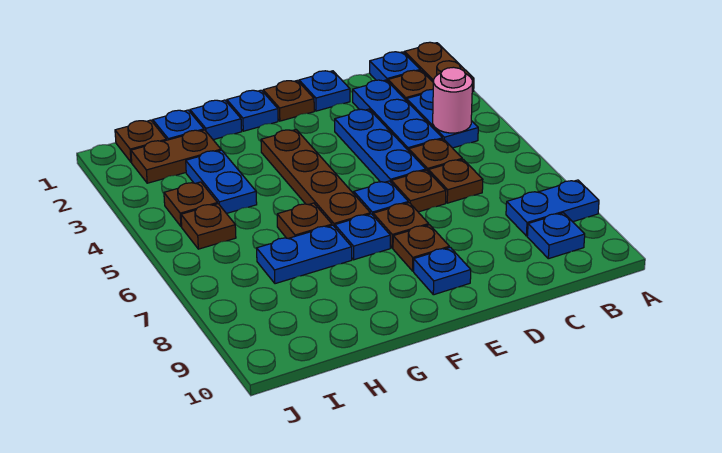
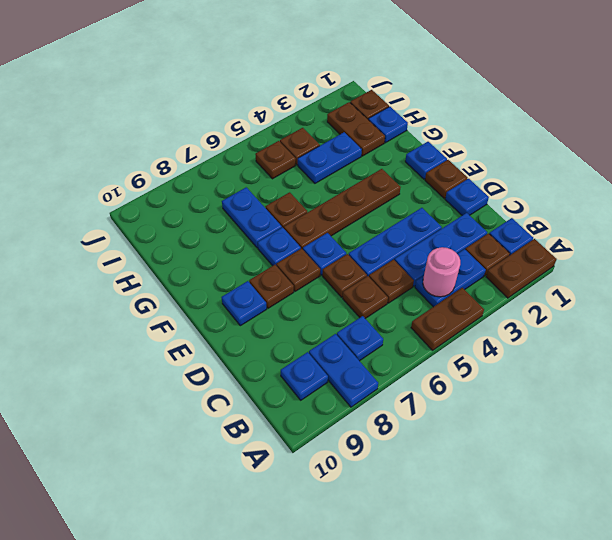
none -> brown plate A4:A5 level 1
blue plate G1 level 1 -> blue plate B7 level 1

